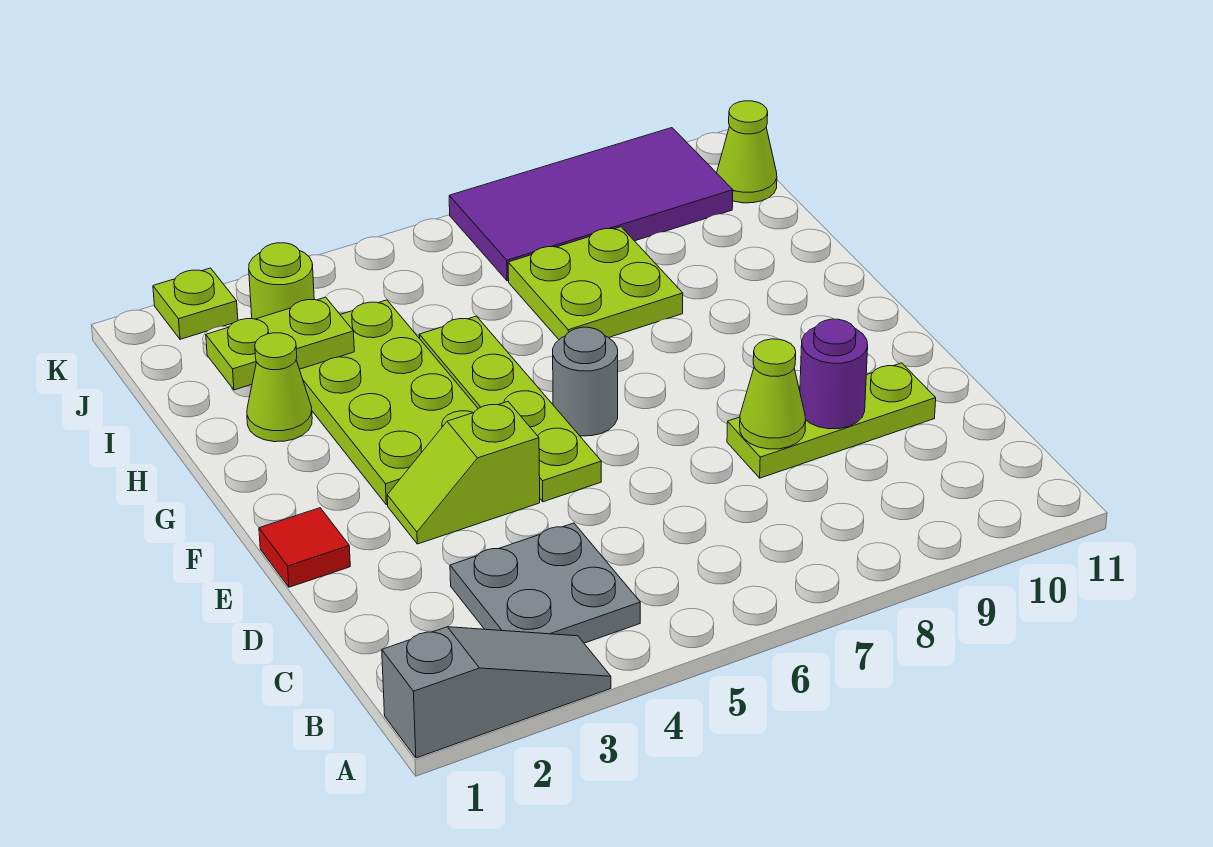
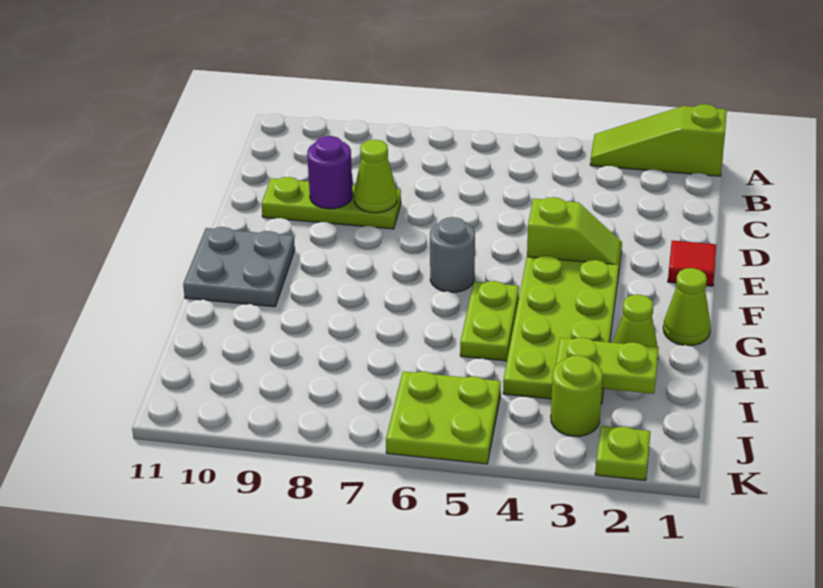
grey slope A1:A3 level 1 top 1 -> lime slope A1:A3 level 1 top 1
grey plate B3:C4 level 1 -> grey plate F10:G11 level 1
lime plate E5:H5 level 1 -> lime plate G5:H5 level 1
lime plate H7:I8 level 1 -> lime plate J5:K6 level 1
purple tile J7:K10 level 1 -> none
lime cone J11 level 1 -> lime cone G1 level 1

